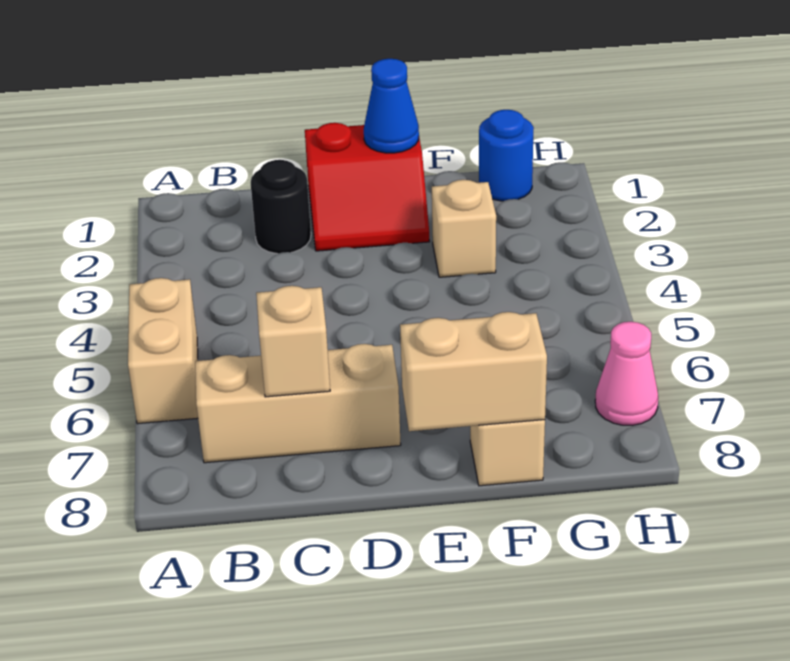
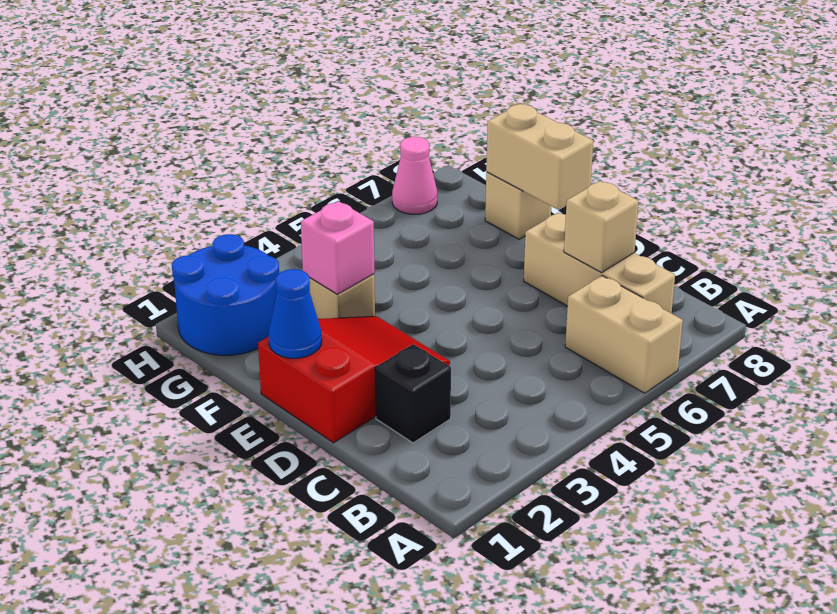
tan brick A5:A6 level 1 -> tan brick A6:B6 level 1
black round brick C2 level 1 -> black brick C2 level 1
red slope D1:E2 level 1 top 1 -> red slope D1:E3 level 1 top 1
none -> pink brick F3 level 2
blue round brick G1 level 1 -> blue round brick G1:H2 level 1

